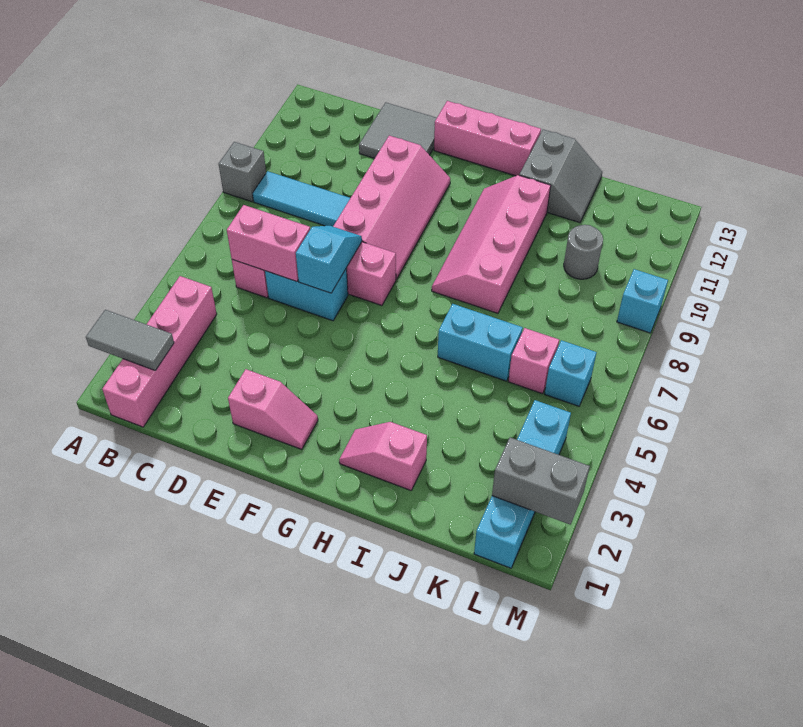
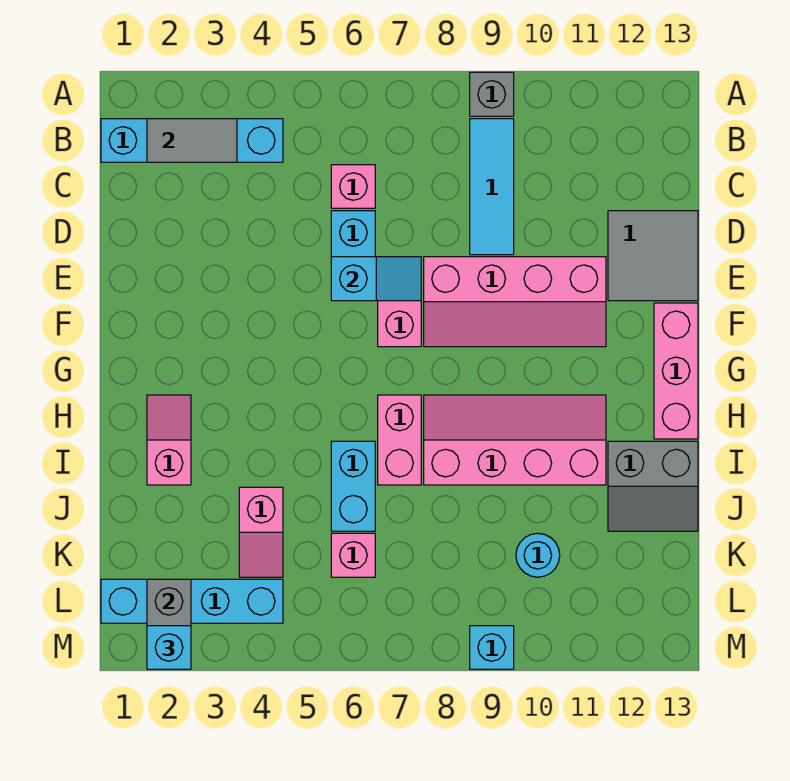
grey tile A2:B2 level 2 -> grey tile B2:B3 level 2
pink brick B1:B4 level 1 -> cyan brick B1:B4 level 1
pink brick C6:D6 level 2 -> pink brick H7:I7 level 1
pink slope E2:F2 level 1 top E -> pink slope J4:K4 level 1 top J
grey round brick K10 level 1 -> cyan round brick K10 level 1
cyan brick L6 level 1 -> cyan brick M2 level 3

